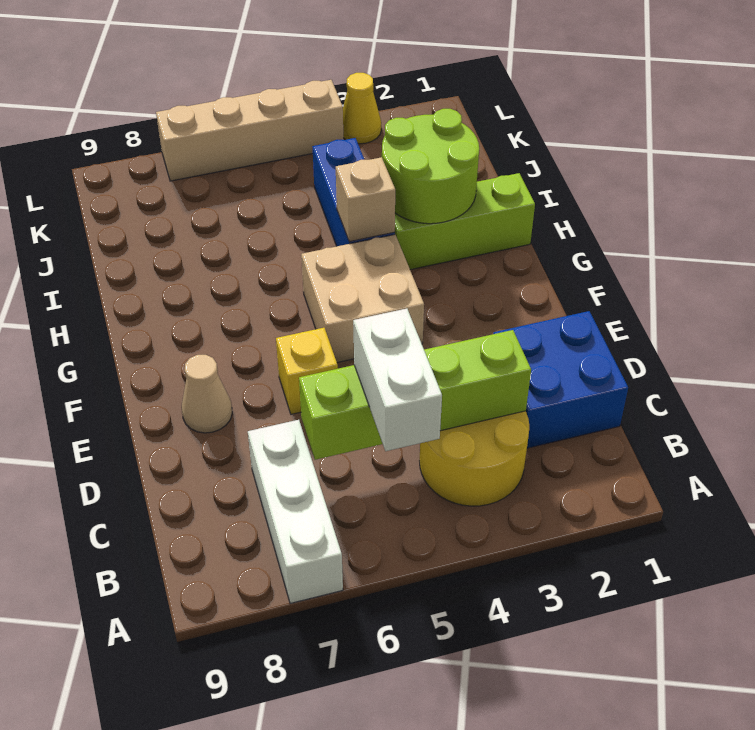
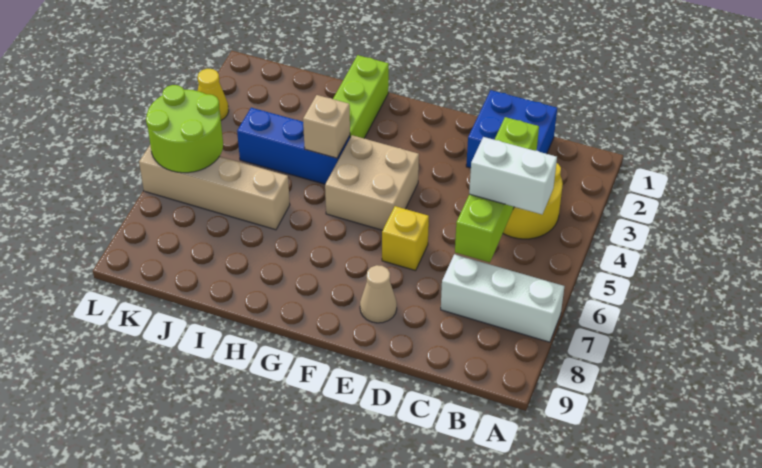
lime round brick H2:I3 level 2 -> lime round brick K5:L6 level 2
tan brick L4:L7 level 1 -> tan brick I6:L6 level 1

